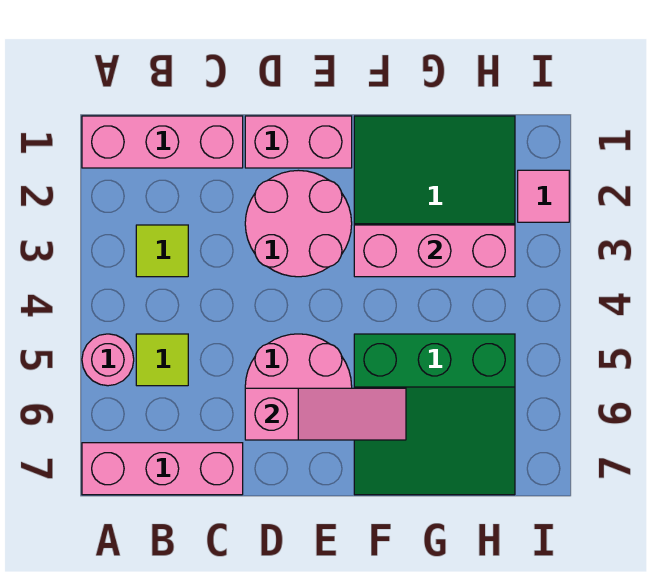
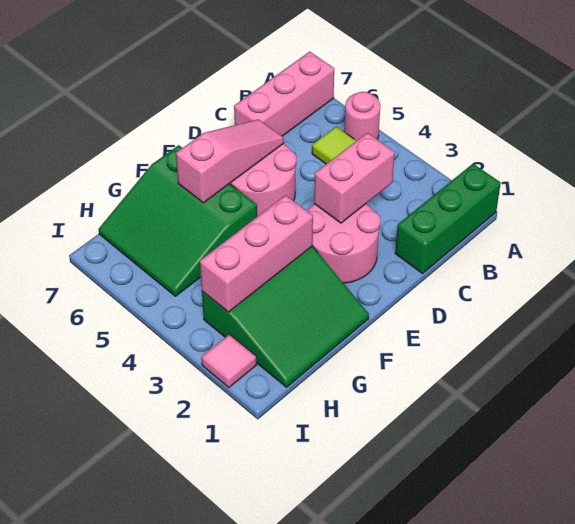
pink brick A1:C1 level 1 -> green brick A1:C1 level 1
lime tile B3 level 1 -> none
pink brick D1:E1 level 1 -> pink brick C3:D3 level 2
pink slope D6:F6 level 2 top D -> pink slope D6:F6 level 2 top F
green slope F5:H7 level 1 top 5 -> green slope F5:H7 level 1 top F

